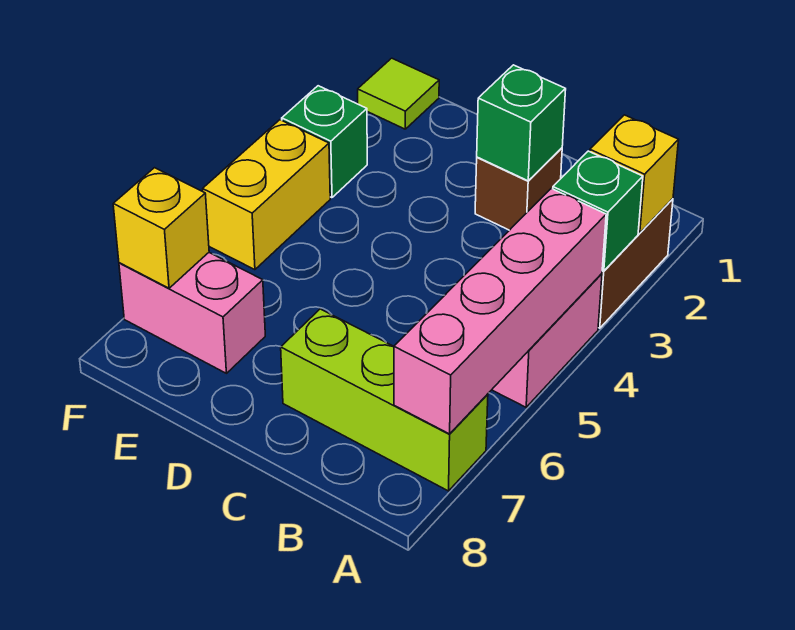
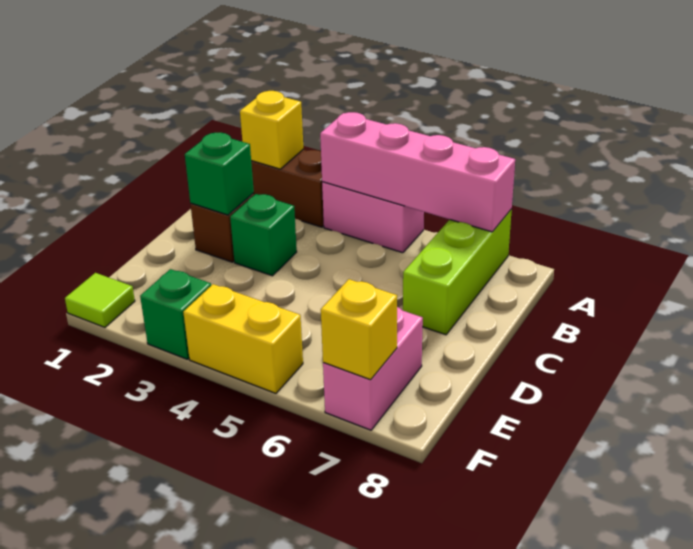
green brick A3 level 2 -> green brick C3 level 1

